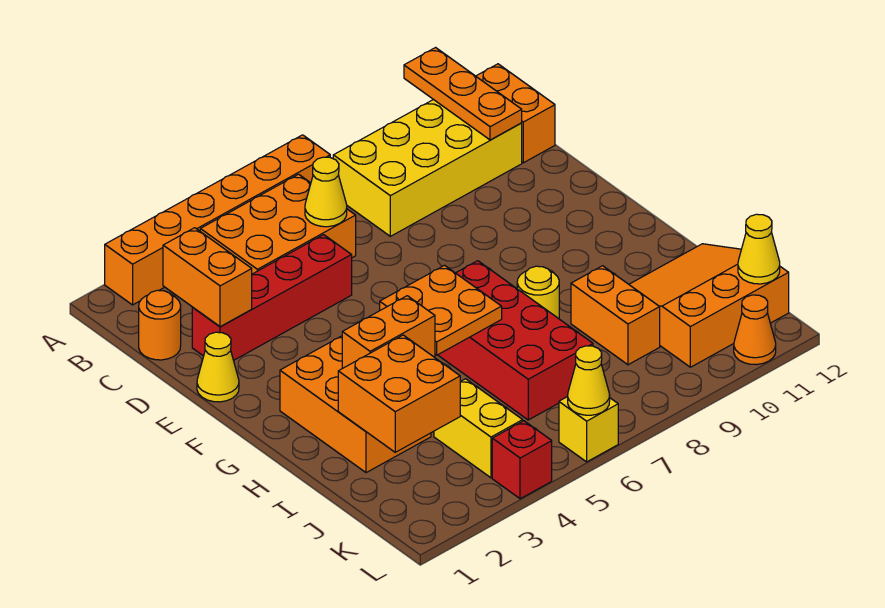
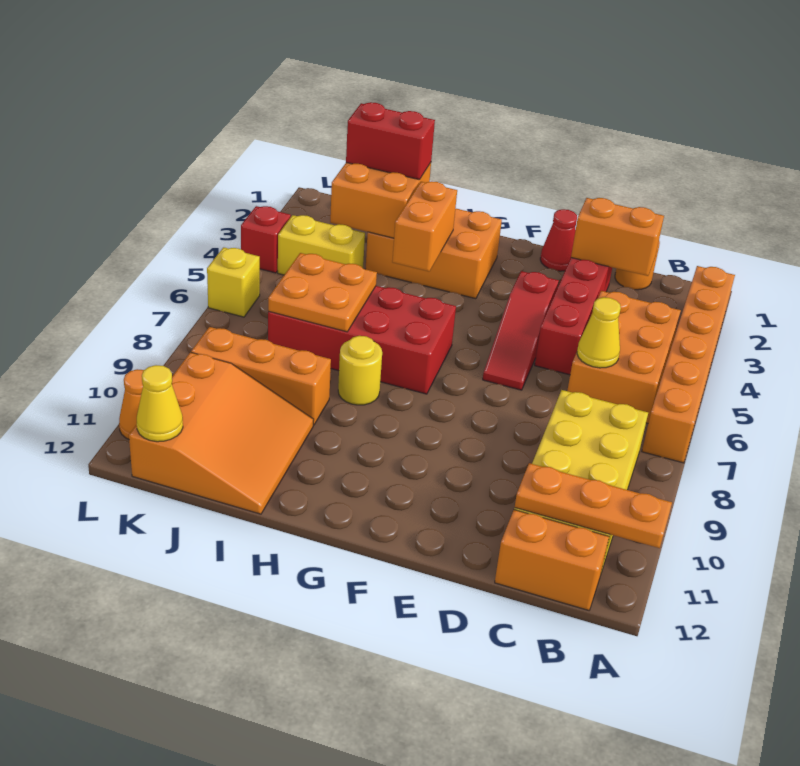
yellow cone E1 level 1 -> red cone E1 level 1
none -> red slope E4:E6 level 1 top 4
orange plate G5:H6 level 2 -> orange plate I6:J7 level 2
none -> red brick I2:J2 level 3
orange brick I9:J9 level 1 -> orange brick I9:K9 level 1
yellow cone L6 level 2 -> none

